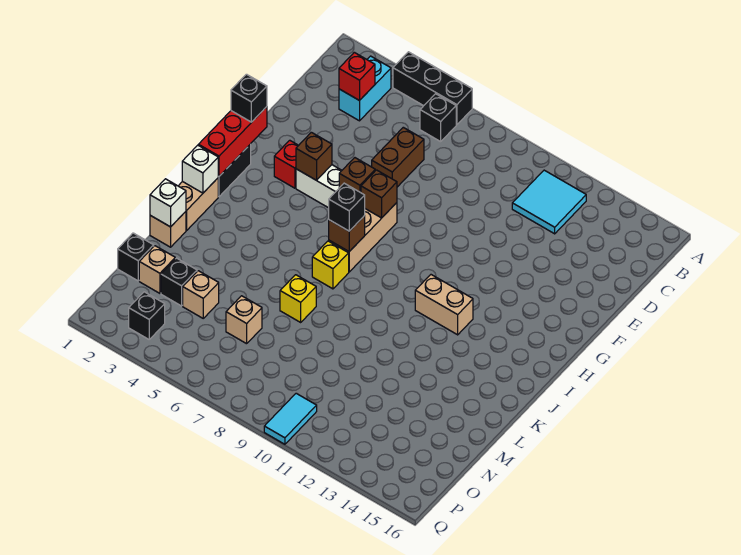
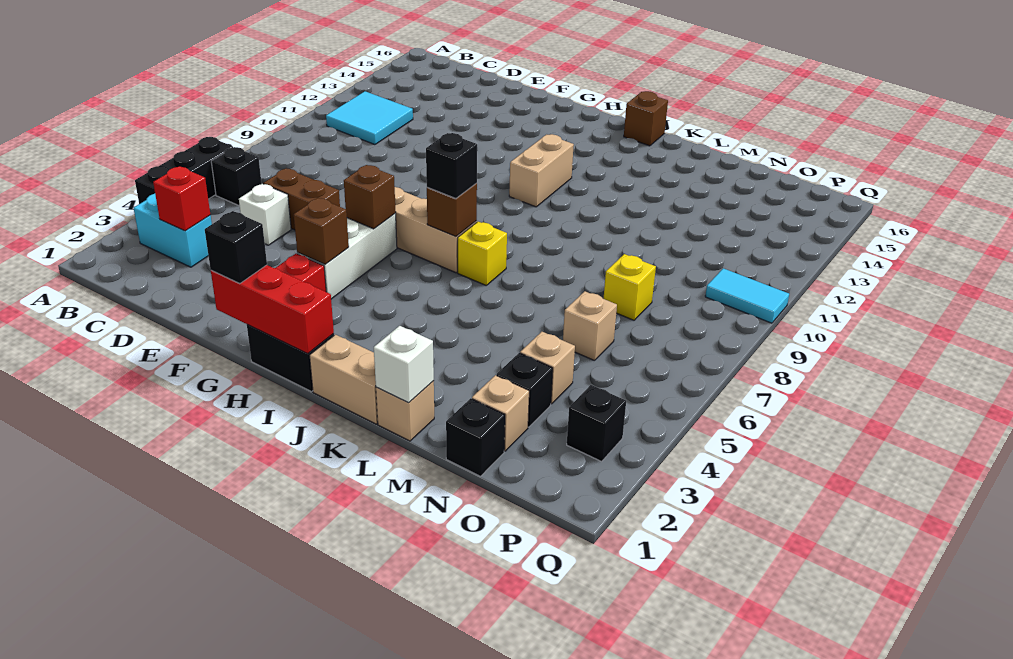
brown brick G7 level 2 -> brown brick J16 level 1
white brick J1 level 2 -> white brick D5 level 1
yellow brick L7 level 1 -> yellow brick N8 level 1

